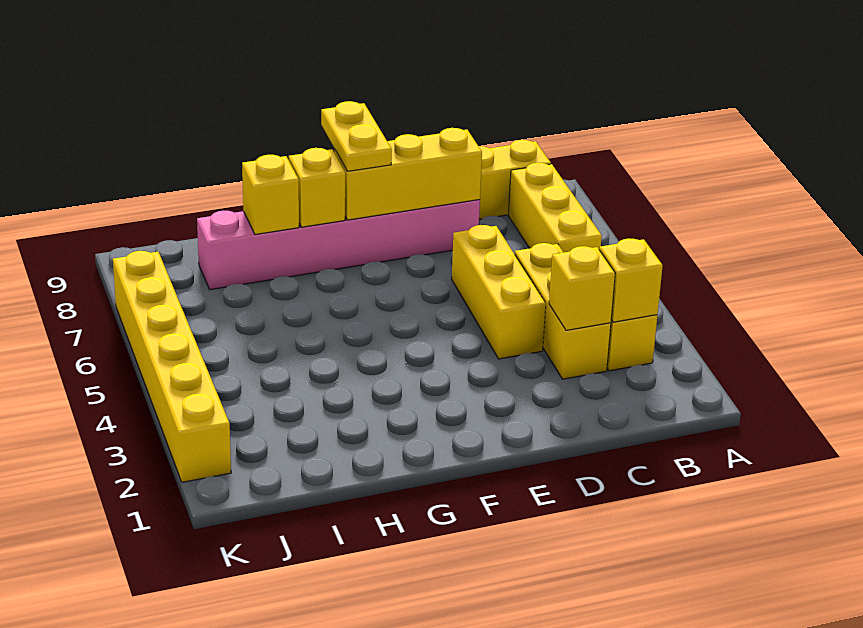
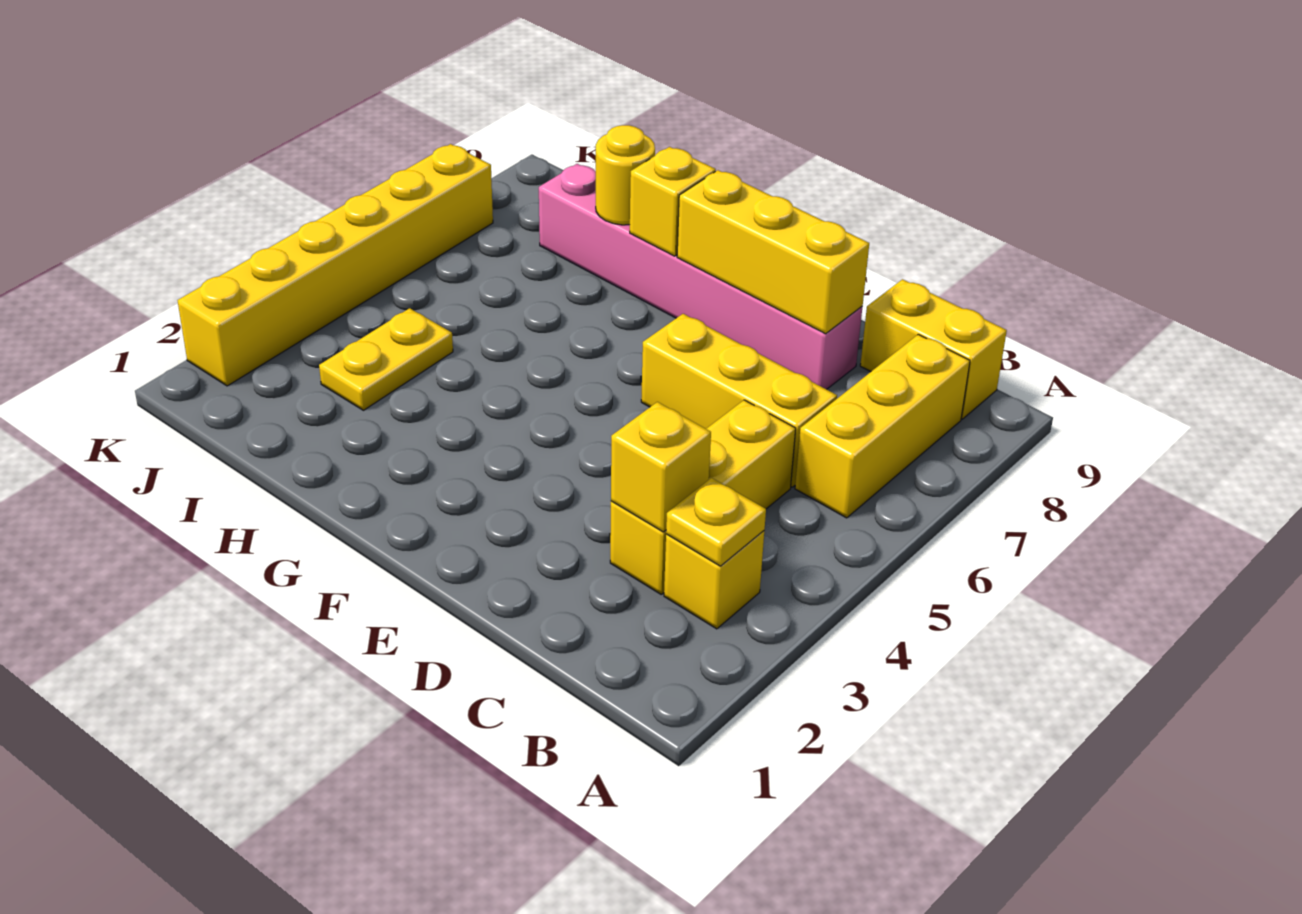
yellow brick B3 level 2 -> yellow plate B3 level 2
yellow brick D4:D6 level 1 -> yellow brick C6:E6 level 1
yellow plate F8:F9 level 3 -> yellow plate I3:I4 level 1
yellow brick H8 level 2 -> yellow round brick H8 level 2

